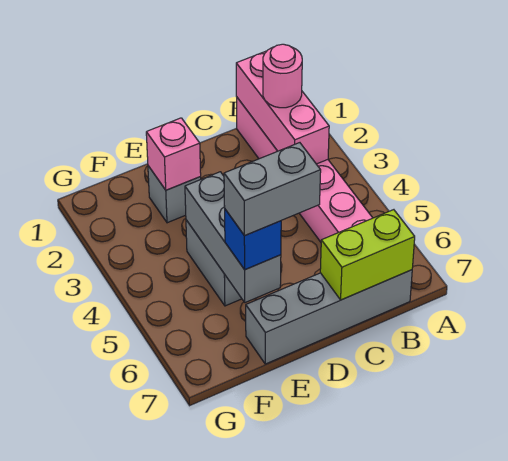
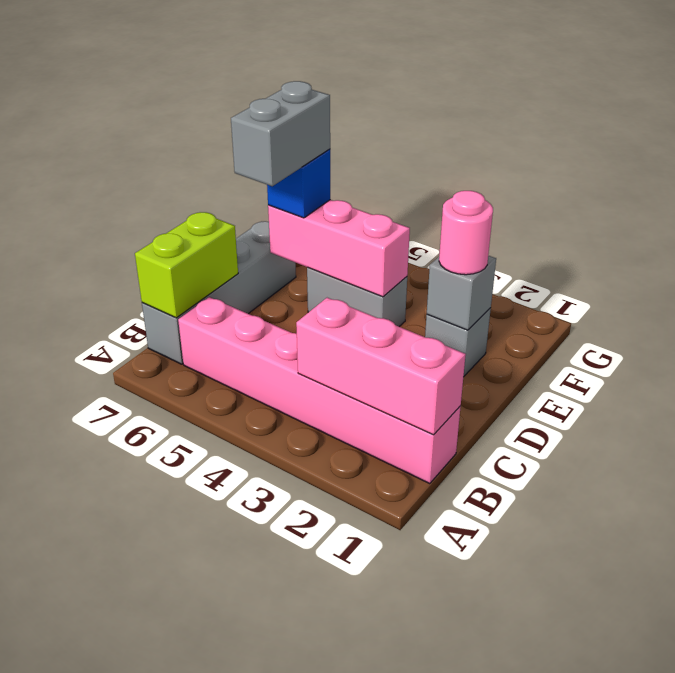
pink round brick B2 level 3 -> pink round brick E2 level 3
pink brick E2 level 2 -> grey brick E2 level 2
grey brick E4:E6 level 2 -> pink brick E4:E6 level 2

